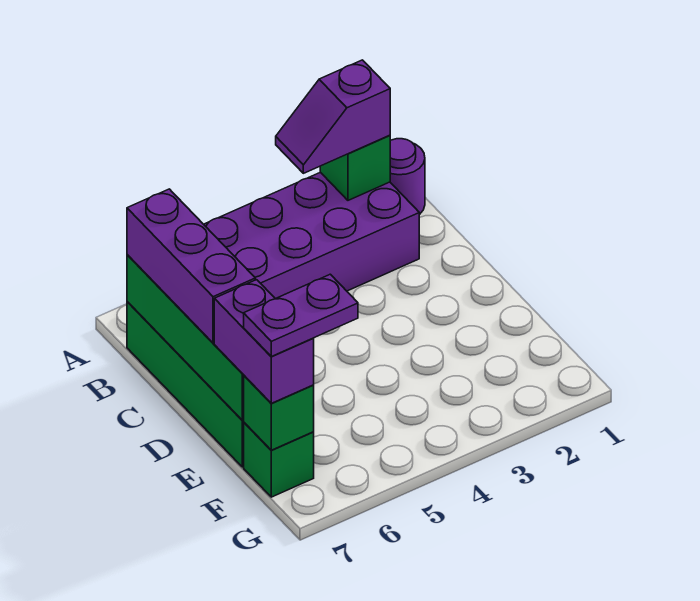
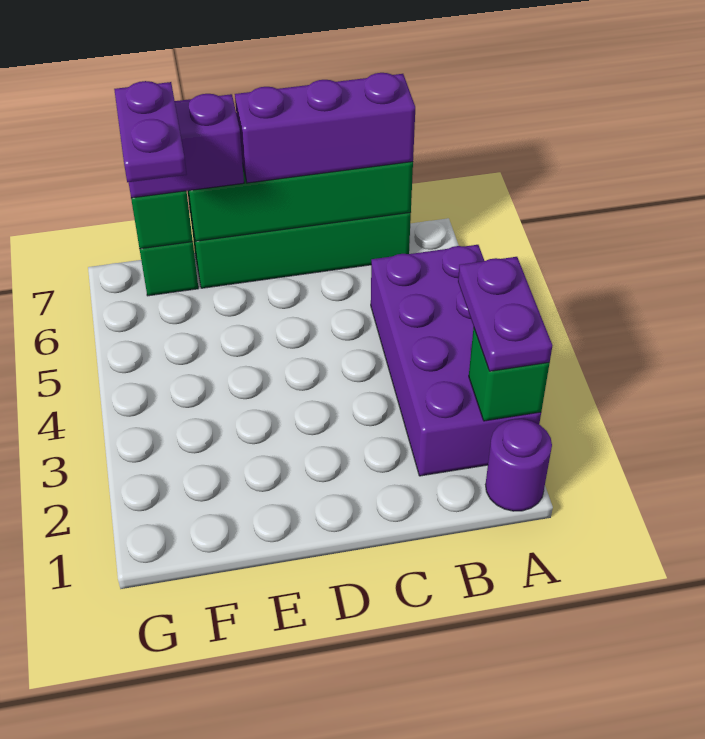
purple slope A2:A3 level 3 top 2 -> purple plate A2:A3 level 3

